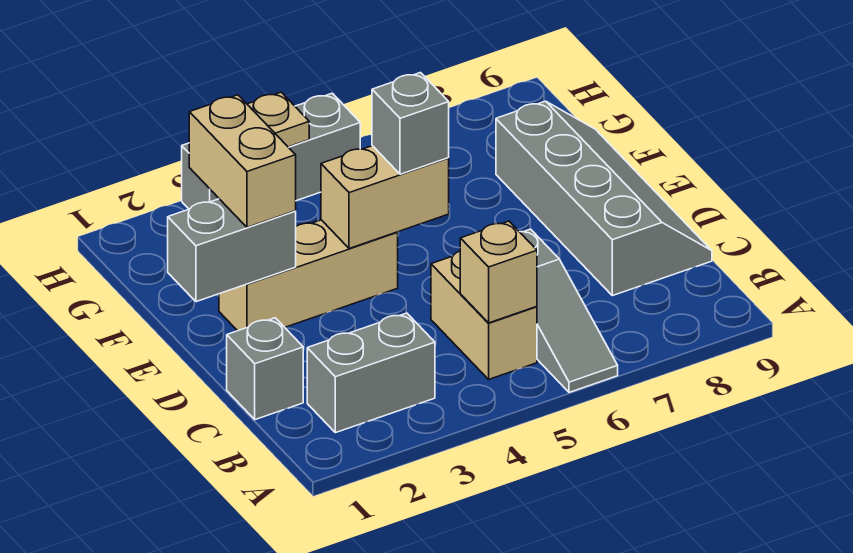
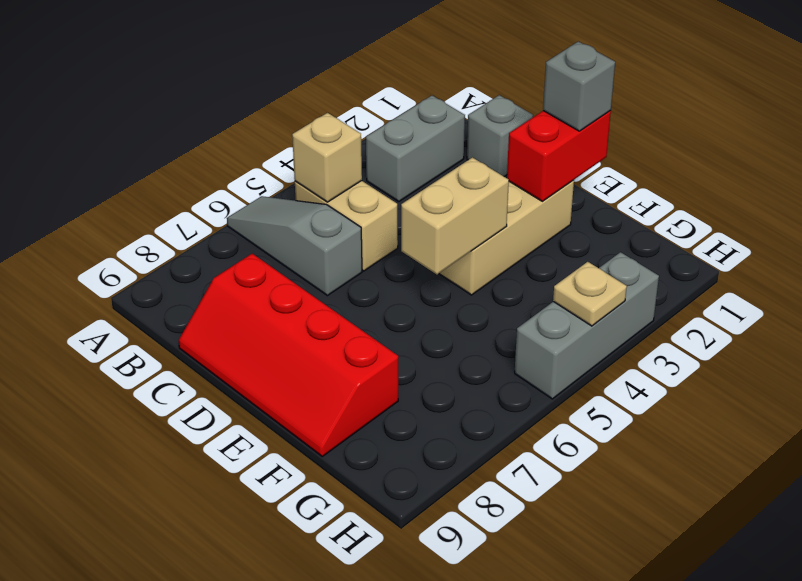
grey slope C8:F9 level 1 top 8 -> red slope C8:F9 level 1 top 8
grey brick E1:E2 level 2 -> red brick E1:E2 level 2
tan brick E2:F2 level 3 -> none
grey brick E5 level 3 -> grey brick E1 level 3

